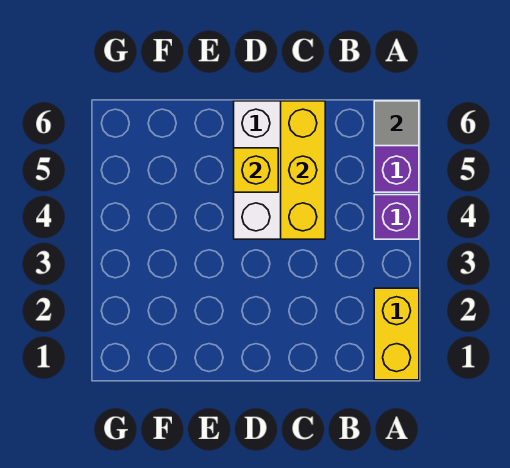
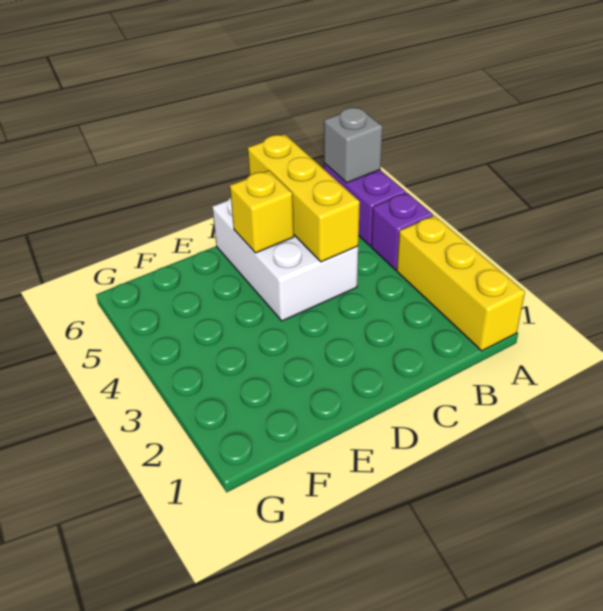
yellow brick A1:A2 level 1 -> yellow brick A1:A3 level 1
grey tile A6 level 2 -> grey brick A6 level 2

